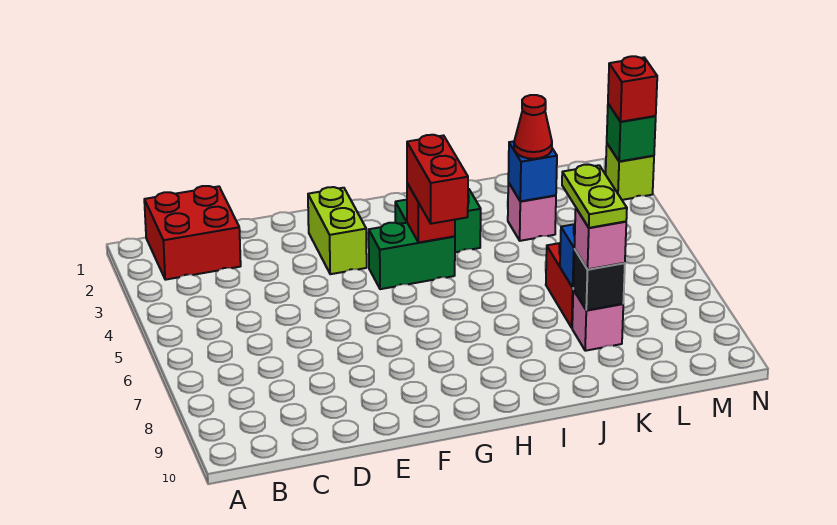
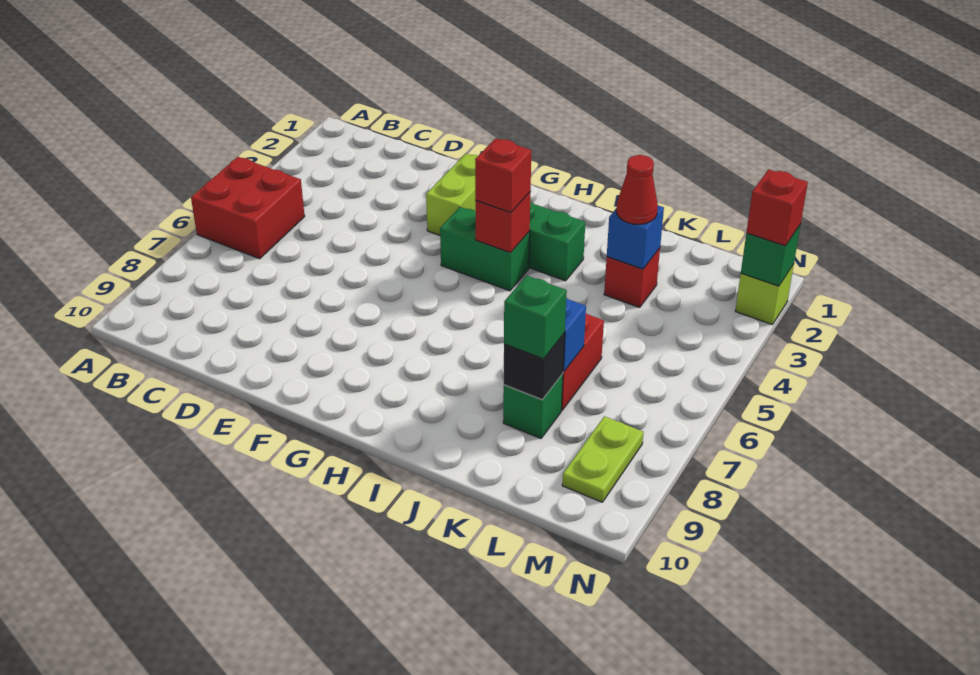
red brick B1:C2 level 1 -> red brick A5:B6 level 1
red brick H4:H5 level 3 -> red brick H4 level 3
pink brick K3 level 1 -> red brick K3 level 1
lime plate K7:K8 level 4 -> lime plate M8:M9 level 1
pink brick K8 level 1 -> green brick K8 level 1
pink brick K8 level 3 -> green brick K8 level 3

